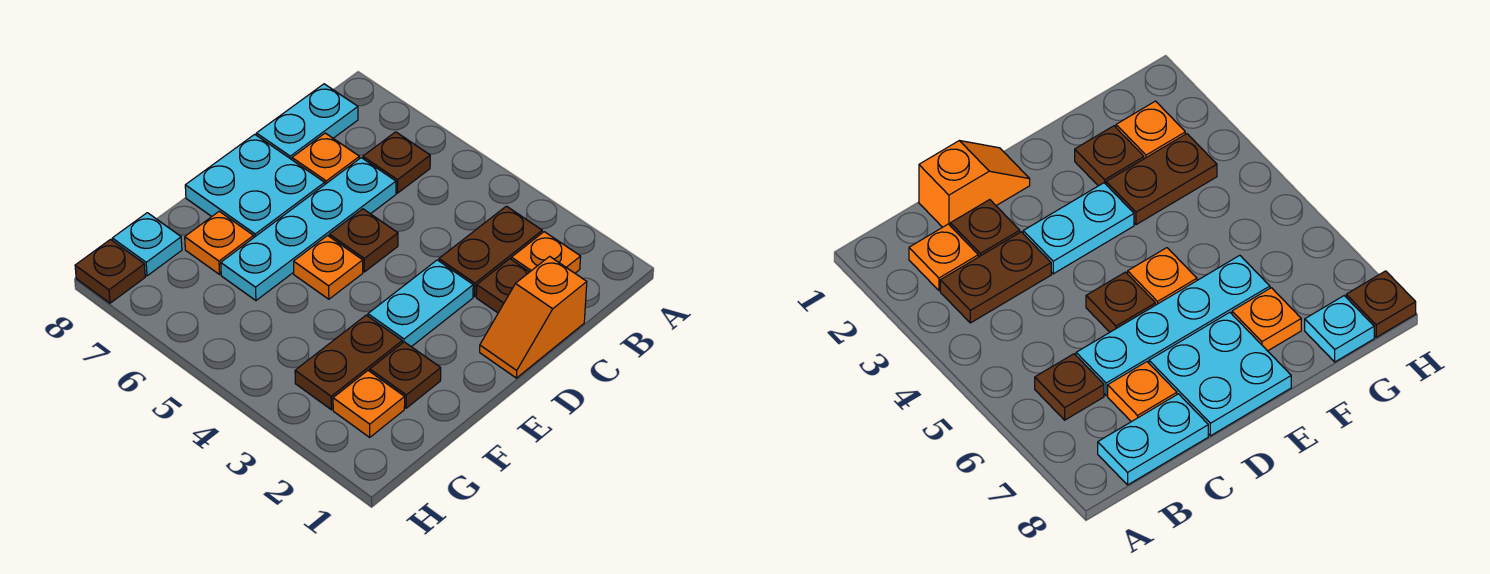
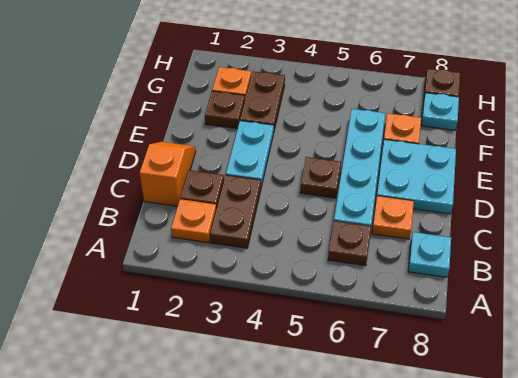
cyan plate B8:C8 level 1 -> cyan plate B8 level 1
orange plate E5 level 1 -> none

